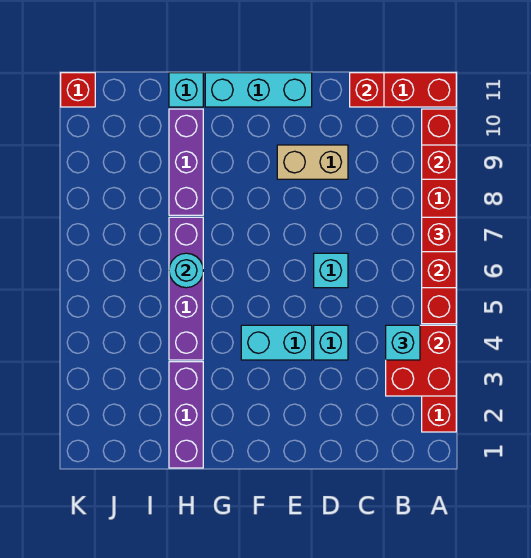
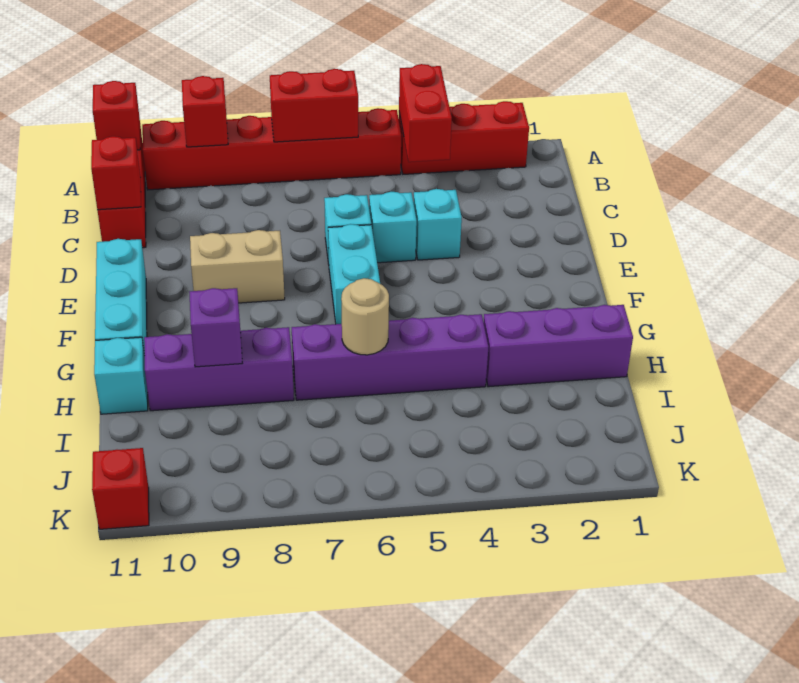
red brick A3:B4 level 2 -> red brick A4:B4 level 2
red brick A7 level 3 -> red brick A11 level 2
cyan brick B4 level 3 -> cyan brick D5 level 1
tan brick D9:E9 level 1 -> tan brick E8:E9 level 1
cyan brick E4:F4 level 1 -> cyan brick E6:F6 level 1
cyan round brick H6 level 2 -> tan round brick H6 level 2
none -> purple brick H9 level 2

